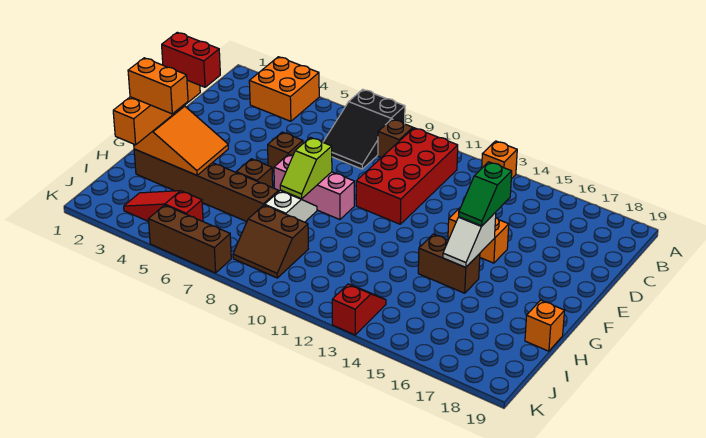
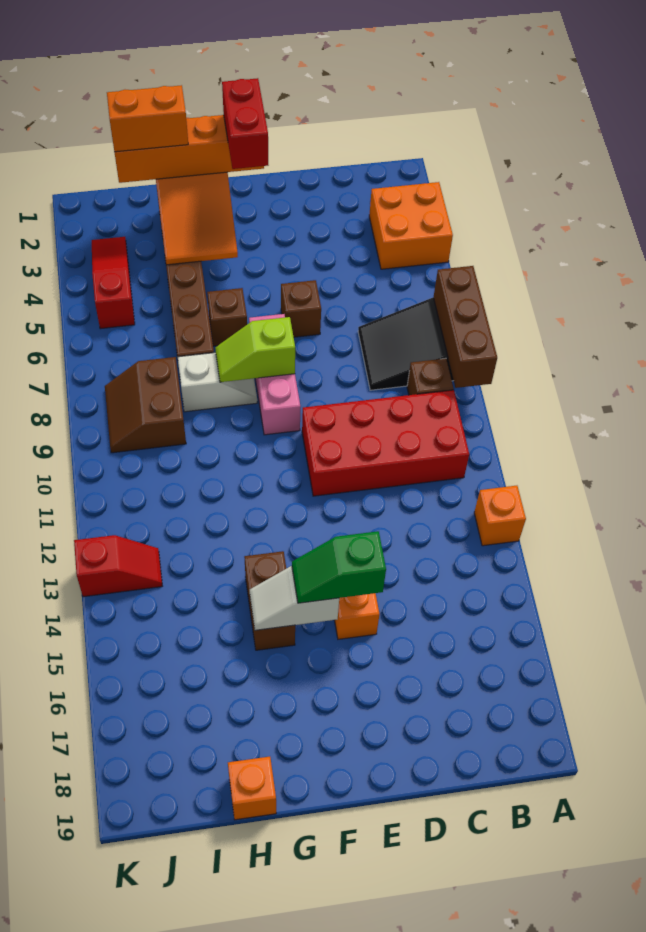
orange brick H2:H3 level 4 -> orange brick H2:I2 level 4
brown brick K5:K7 level 1 -> brown brick A7:A9 level 2

